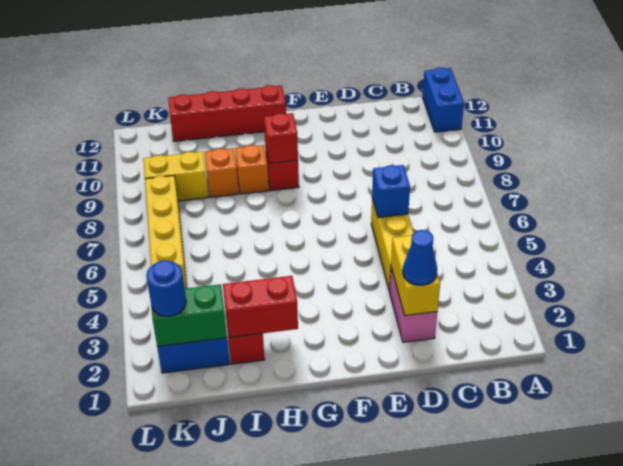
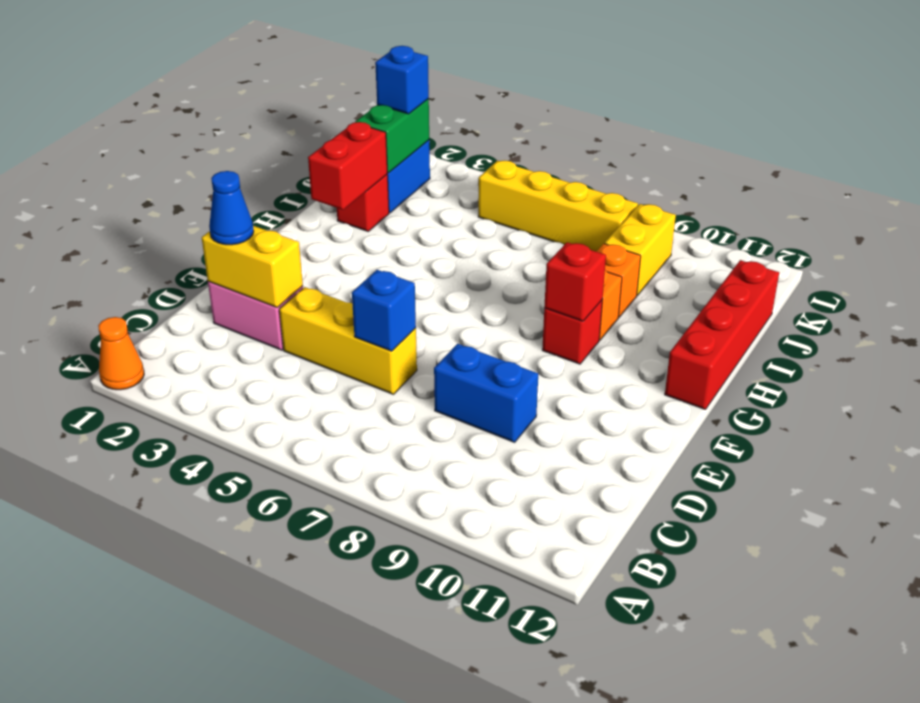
none -> orange cone A1 level 1
blue brick A11:A12 level 1 -> blue brick D8:D9 level 1
blue round brick K2 level 3 -> blue brick K2 level 3

